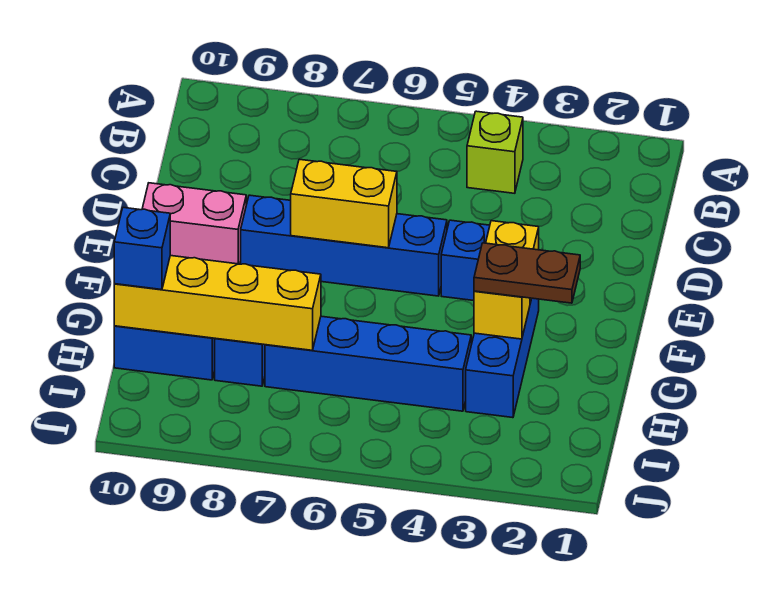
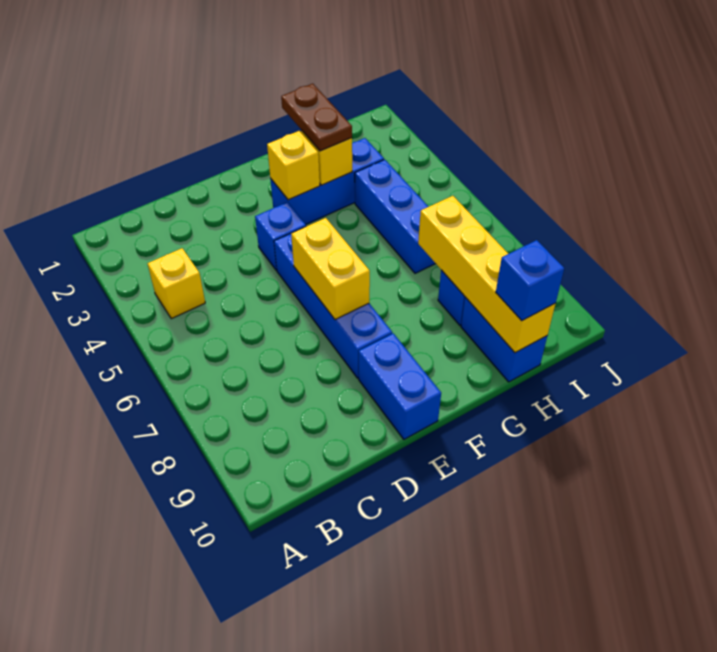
lime brick B4 level 1 -> yellow brick B4 level 1
pink brick E9:E10 level 1 -> blue brick E9:E10 level 1
blue brick H4:H7 level 1 -> blue brick H4:H6 level 1

